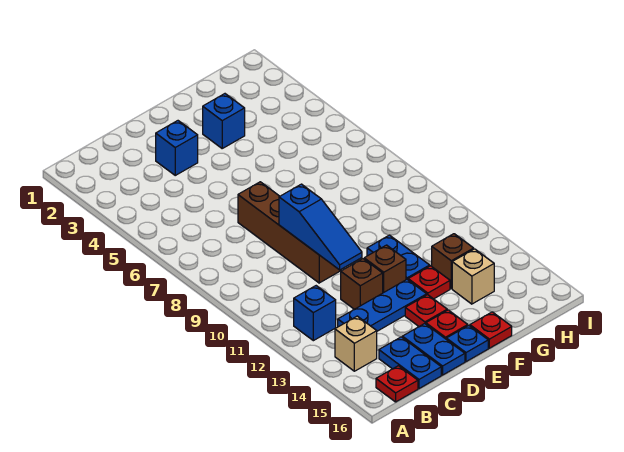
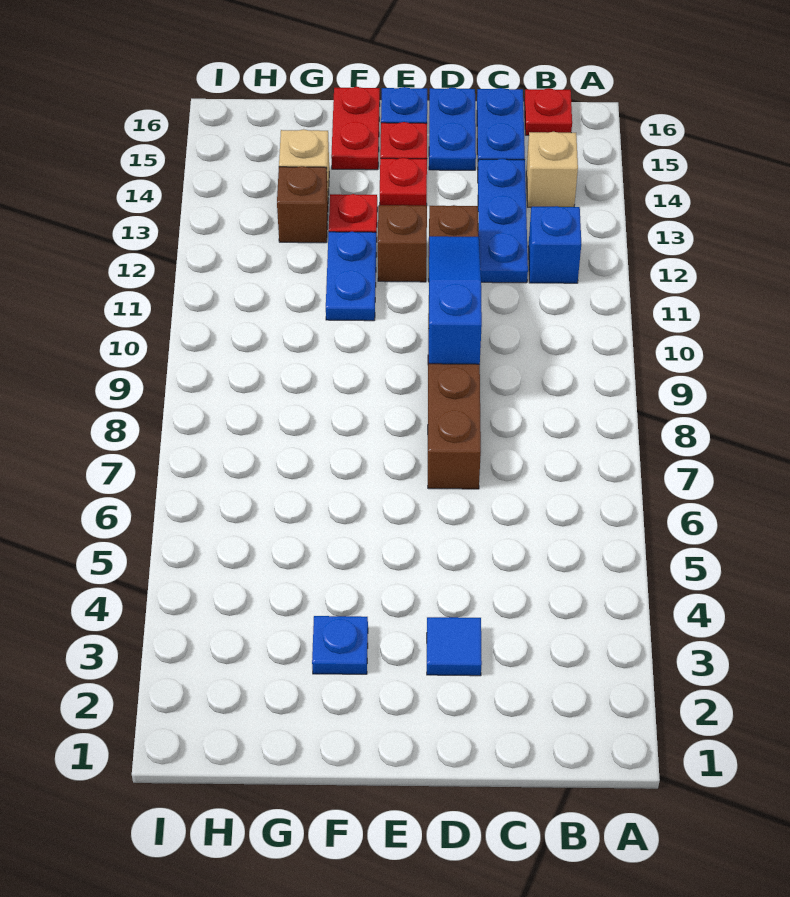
blue plate C13:E13 level 1 -> blue plate C12:C14 level 1
blue brick D3 level 1 -> blue tile D3 level 1
blue brick F3 level 1 -> blue plate F3 level 1
red plate F16 level 1 -> red plate F15:F16 level 1

